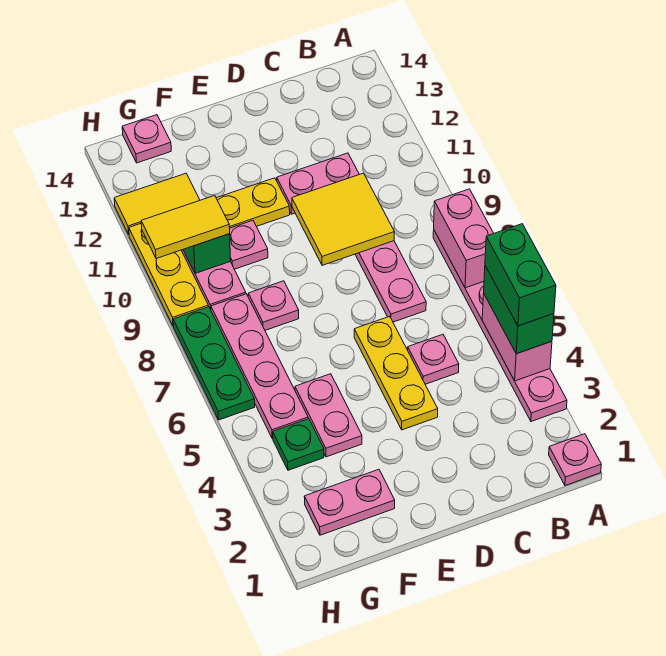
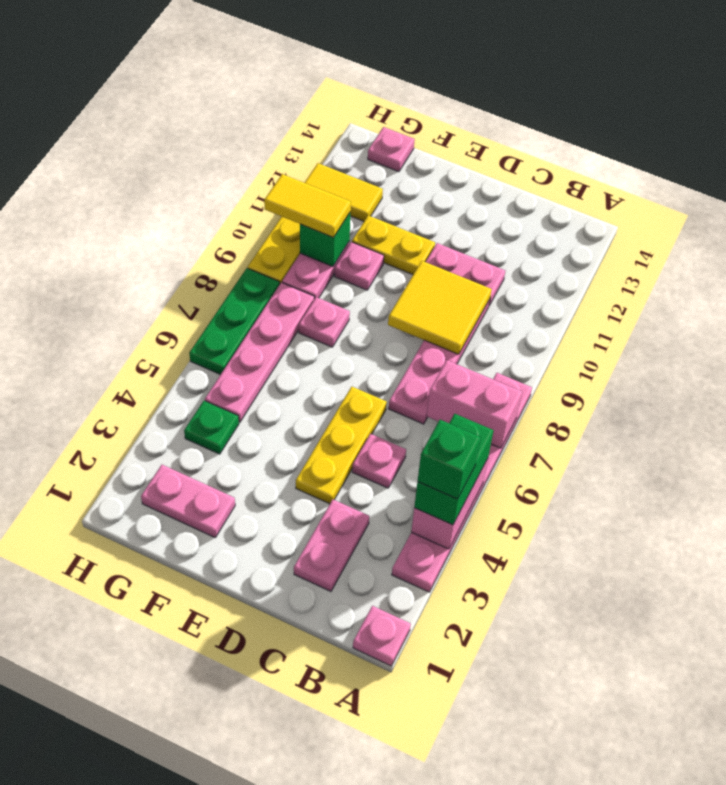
green brick A4:A5 level 4 -> green brick A4 level 4
pink brick A7:A8 level 2 -> pink brick A7:B7 level 2
pink plate F4:F5 level 1 -> pink plate C2:C3 level 1

